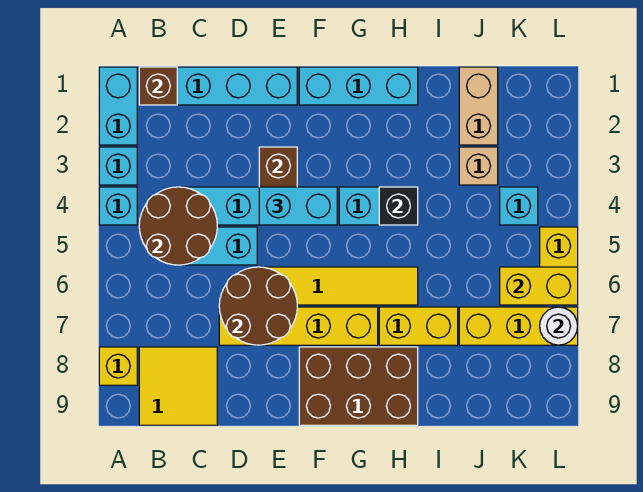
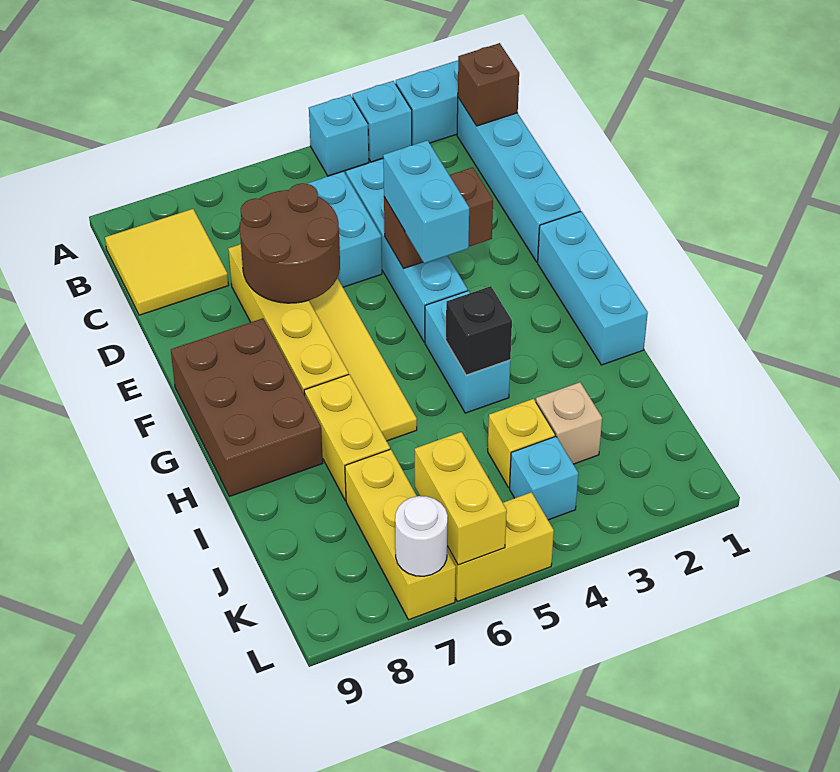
yellow brick A8 level 1 -> yellow brick J4 level 1
brown round brick B4:C5 level 2 -> none
tan brick J1:J2 level 1 -> none

